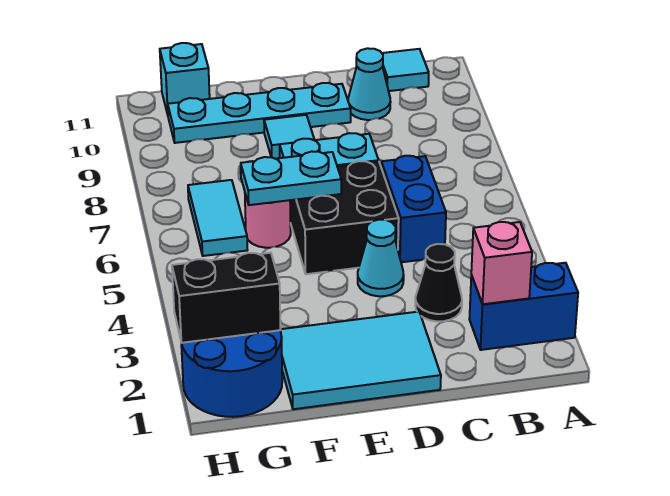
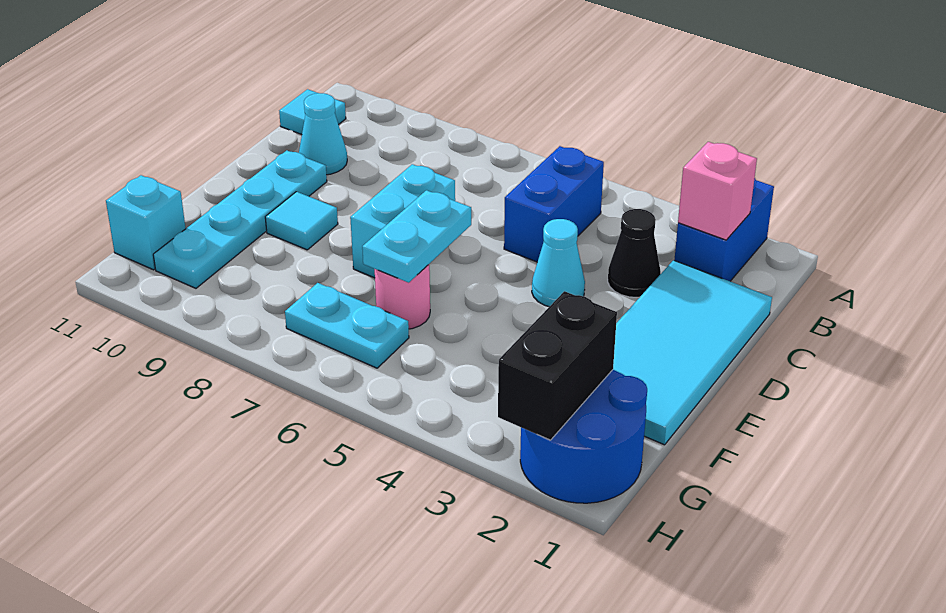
blue brick C5:C6 level 1 -> blue brick B5:C5 level 1
cyan tile D1:F2 level 1 -> cyan tile C1:F2 level 1
black brick D5:E6 level 1 -> none
cyan tile G6:G7 level 1 -> cyan plate G6:G7 level 1

